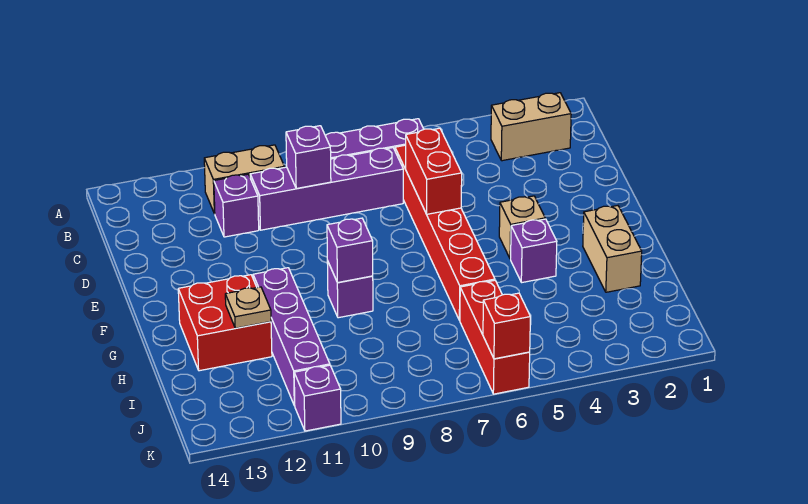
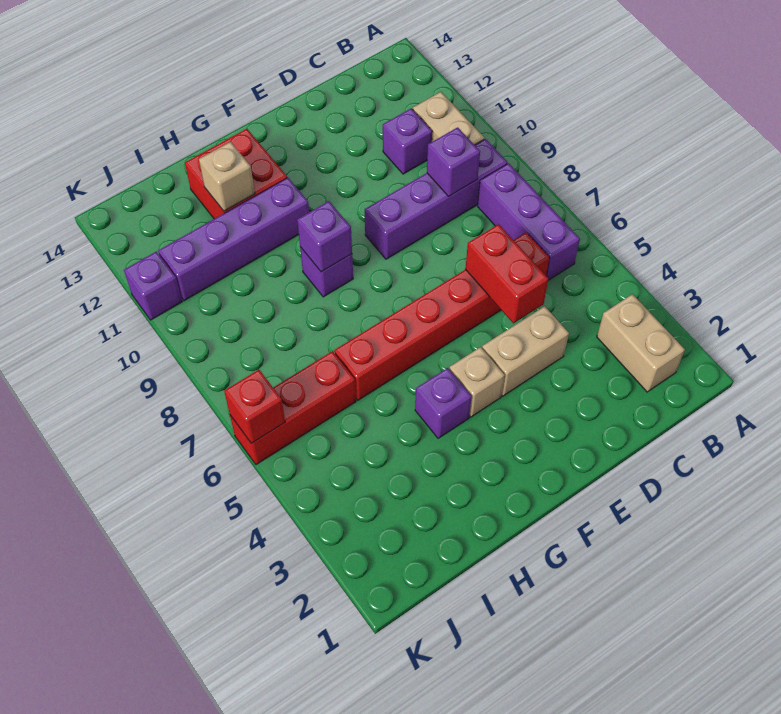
purple brick C7:C10 level 1 -> purple brick B9:E9 level 1
red brick D6:E6 level 2 -> red brick D5:D6 level 2
tan brick G2:H2 level 1 -> tan brick D4:E4 level 1
tan plate H12 level 2 -> tan brick H12 level 2

